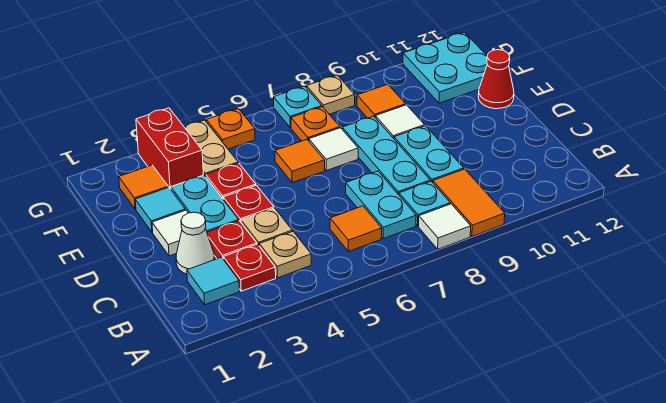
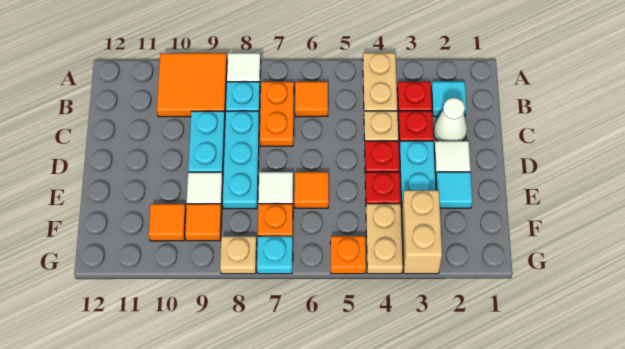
orange tile A9:B9 level 1 -> orange tile A9:B10 level 1
tan plate B4 level 1 -> tan plate A4:B4 level 1
cyan plate B7:C7 level 1 -> orange plate B7:C7 level 1
red cone E12 level 1 -> none
orange tile F2 level 1 -> orange tile F10 level 1
red brick F3:G3 level 1 -> tan brick F3:G3 level 1
cyan plate F11:G12 level 1 -> none

